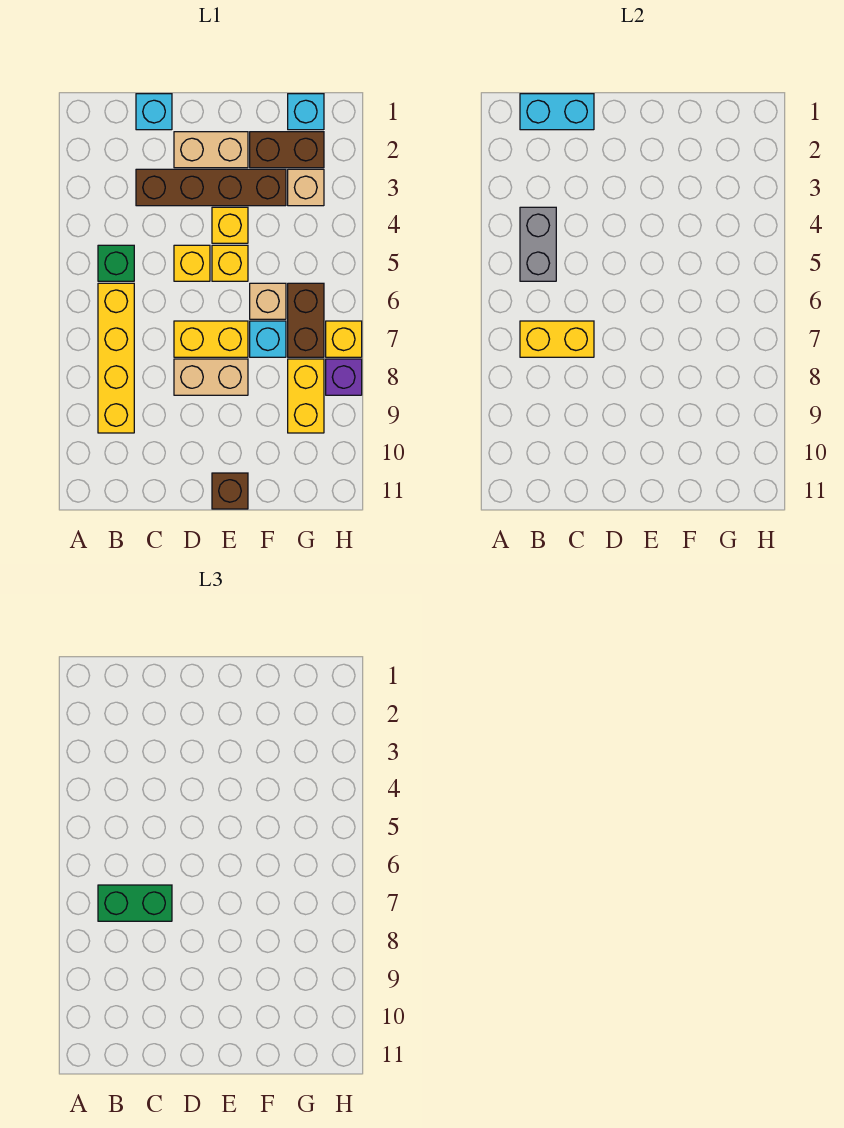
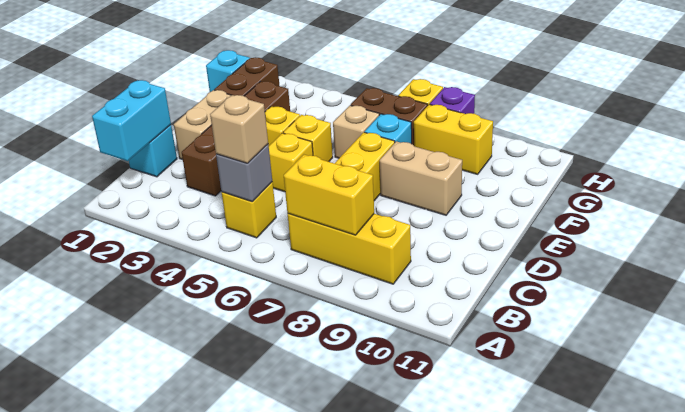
grey brick B4:B5 level 2 -> grey brick B5 level 2
green brick B5 level 1 -> yellow brick B5 level 1
yellow brick B6:B9 level 1 -> yellow brick B7:B9 level 1
yellow brick B7:C7 level 2 -> yellow brick B7:B8 level 2
green brick B7:C7 level 3 -> none
tan brick D8:E8 level 1 -> tan brick E8:E9 level 1
brown brick E11 level 1 -> none
tan brick G3 level 1 -> tan brick B5 level 3

